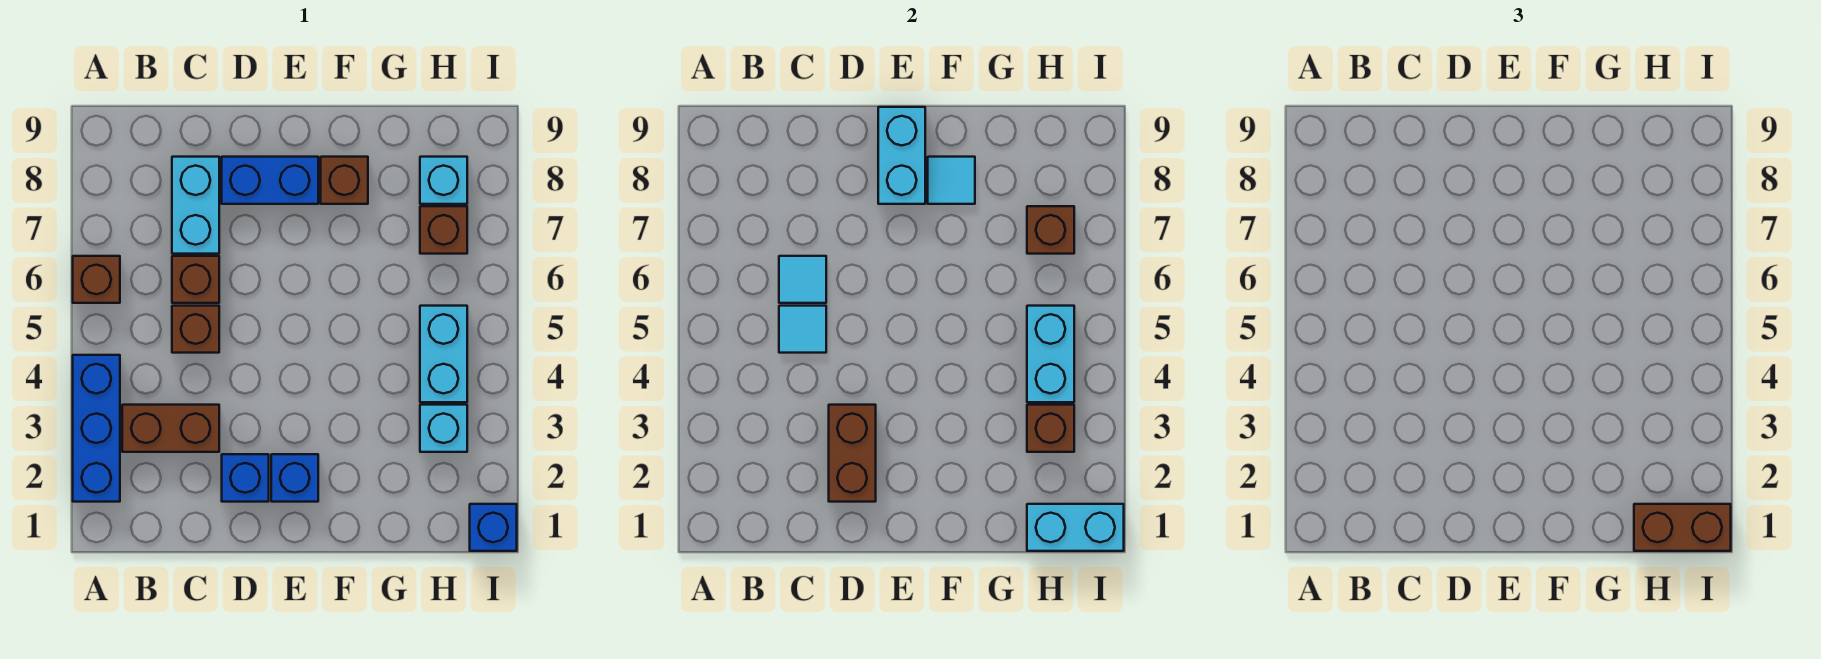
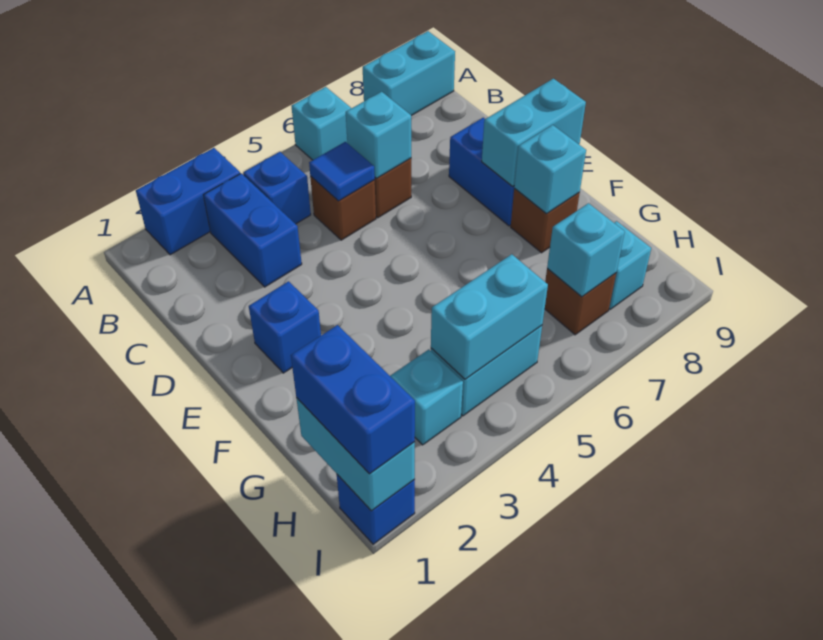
blue brick A2:A4 level 1 -> blue brick A2:A3 level 1
brown brick A6 level 1 -> cyan brick A6 level 1
brown brick B3:C3 level 1 -> blue brick B3:C3 level 1
cyan tile C5 level 2 -> blue tile C5 level 2
cyan tile C6 level 2 -> cyan brick C6 level 2
cyan brick C7:C8 level 1 -> cyan brick A8:A9 level 1
blue brick D2 level 1 -> blue brick B4 level 1
brown brick D2:D3 level 2 -> none
cyan tile F8 level 2 -> cyan brick F8 level 2
brown brick H1:I1 level 3 -> blue brick H1:I1 level 3
brown brick H3 level 2 -> none
brown brick H7 level 2 -> cyan brick H7 level 2

